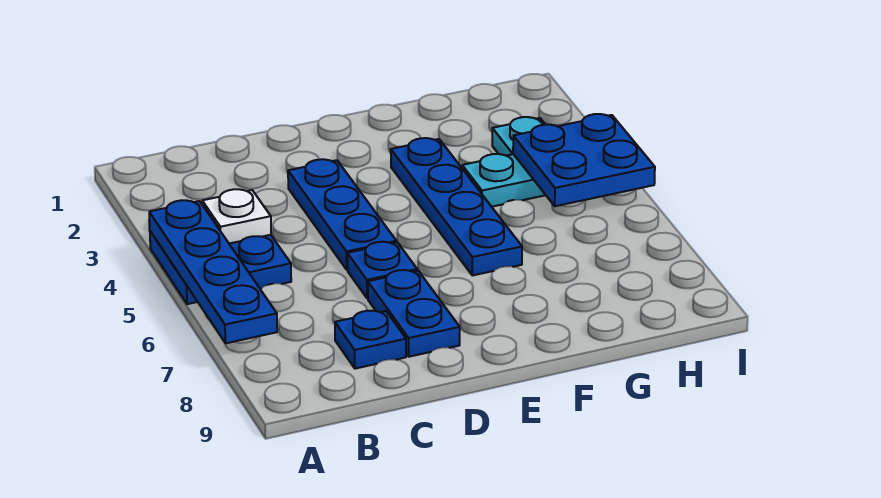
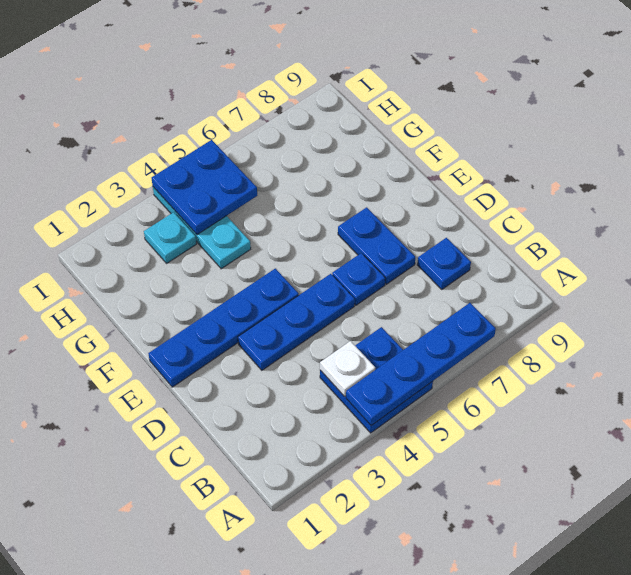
blue plate D7:D8 level 1 -> blue plate D7:E7 level 1
blue plate F3:F6 level 1 -> blue plate E1:E4 level 1

